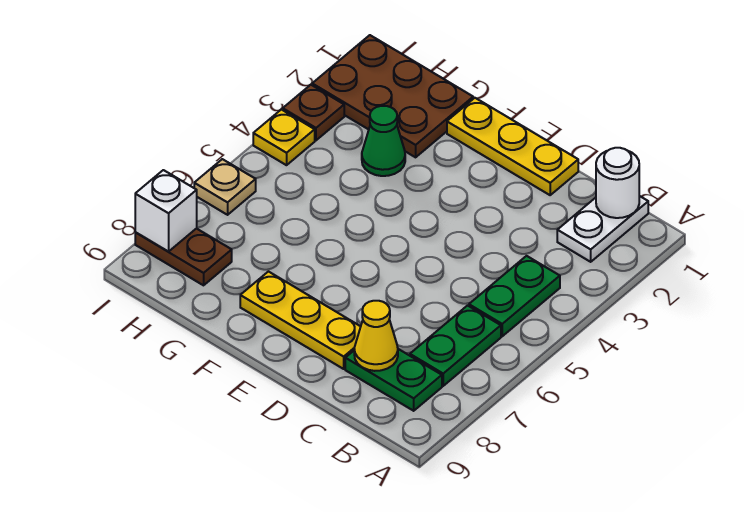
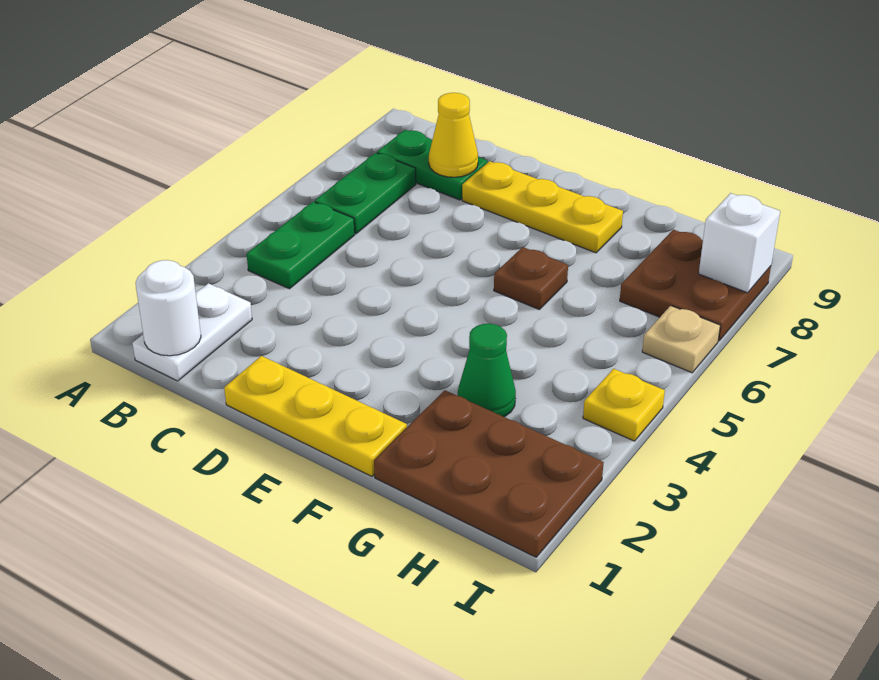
brown plate H8:I8 level 1 -> brown plate H7:I8 level 1
brown plate I3 level 1 -> brown plate F6 level 1

